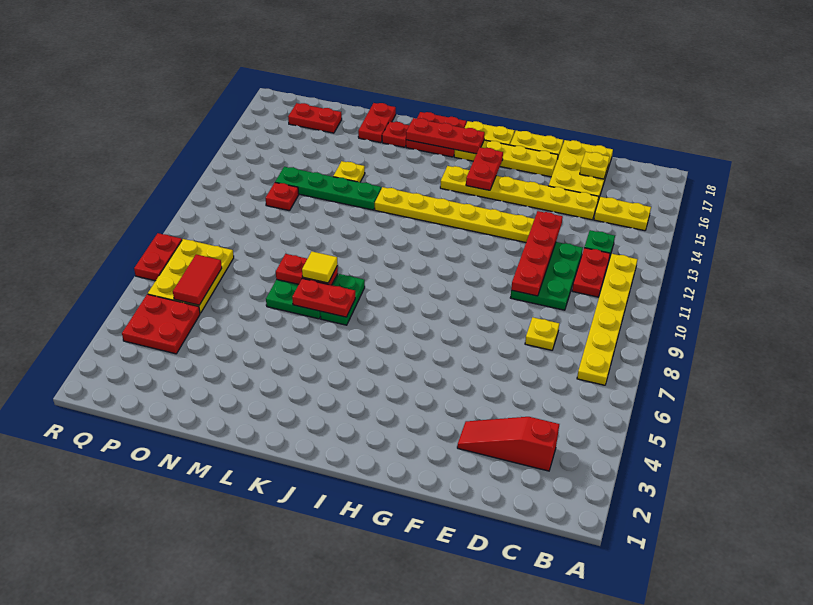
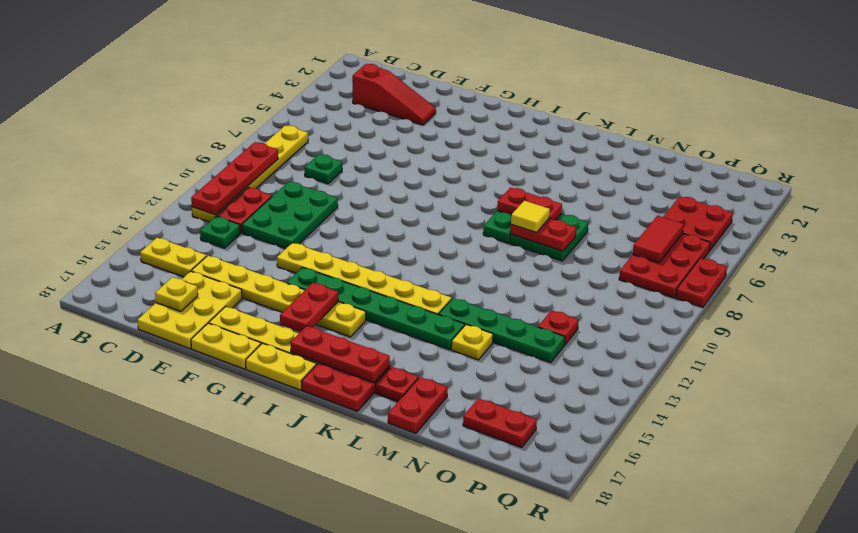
yellow plate D8 level 1 -> green plate D8 level 1
red plate E10:E13 level 2 -> red plate B9:B12 level 2
none -> green plate G14:L14 level 1
yellow plate P6:Q8 level 1 -> red plate P6:Q8 level 1

